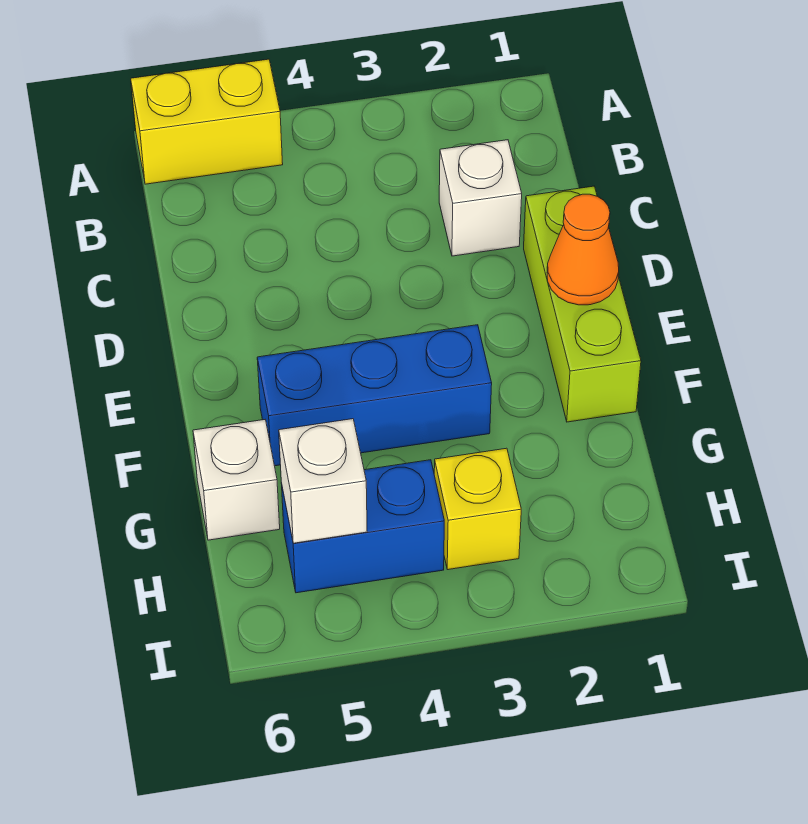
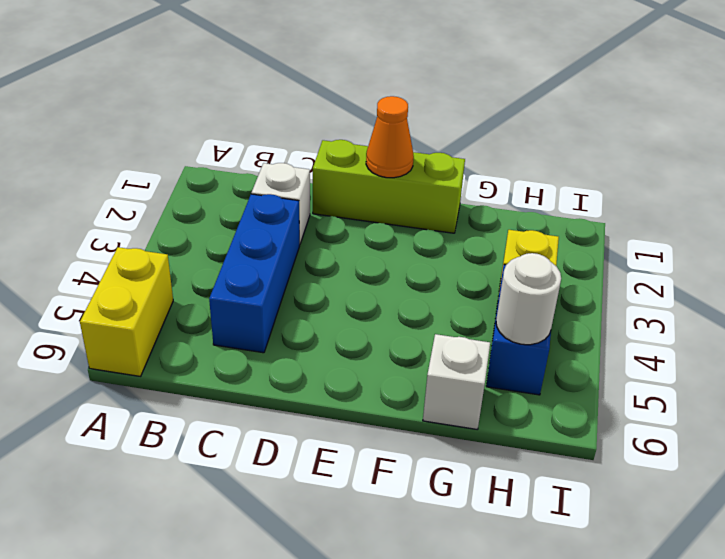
blue brick F3:F5 level 1 -> blue brick C3:C5 level 1
white brick H5 level 2 -> white round brick H5 level 2

